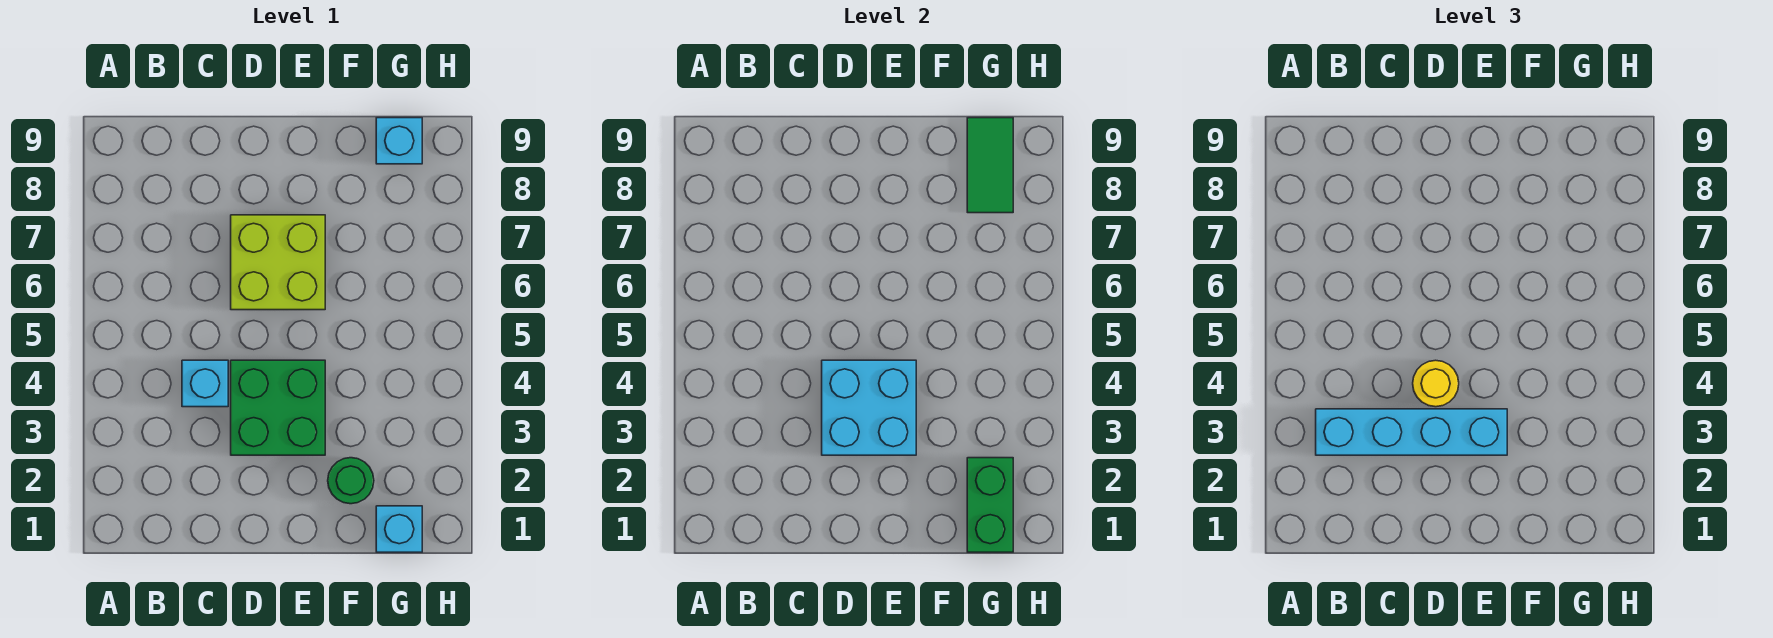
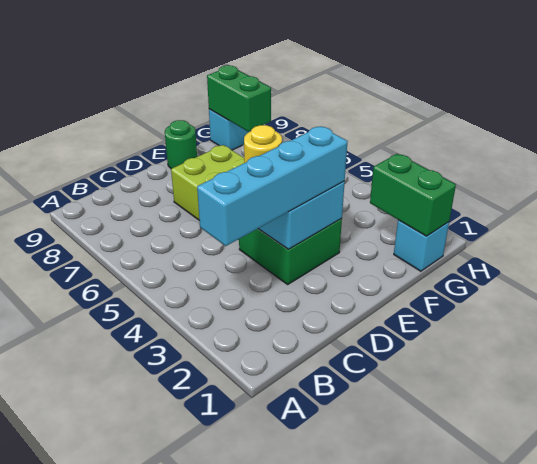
cyan brick C4 level 1 -> none
green round brick F2 level 1 -> green round brick E9 level 1
green tile G8:G9 level 2 -> green brick G8:G9 level 2

